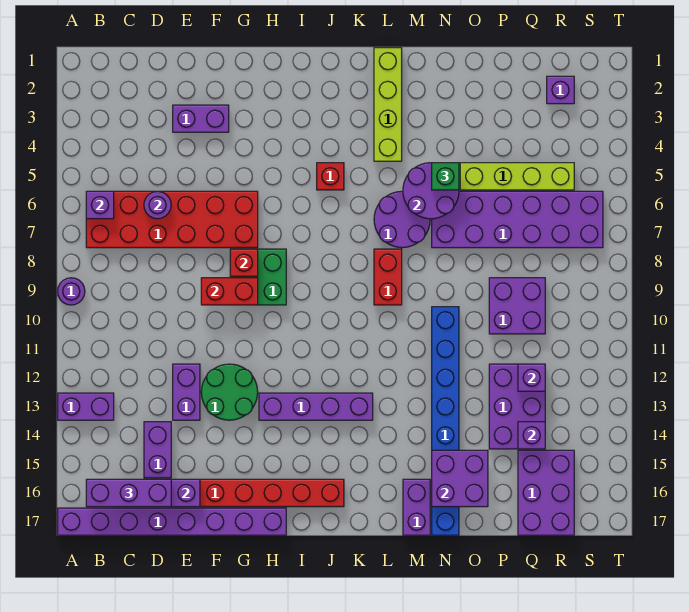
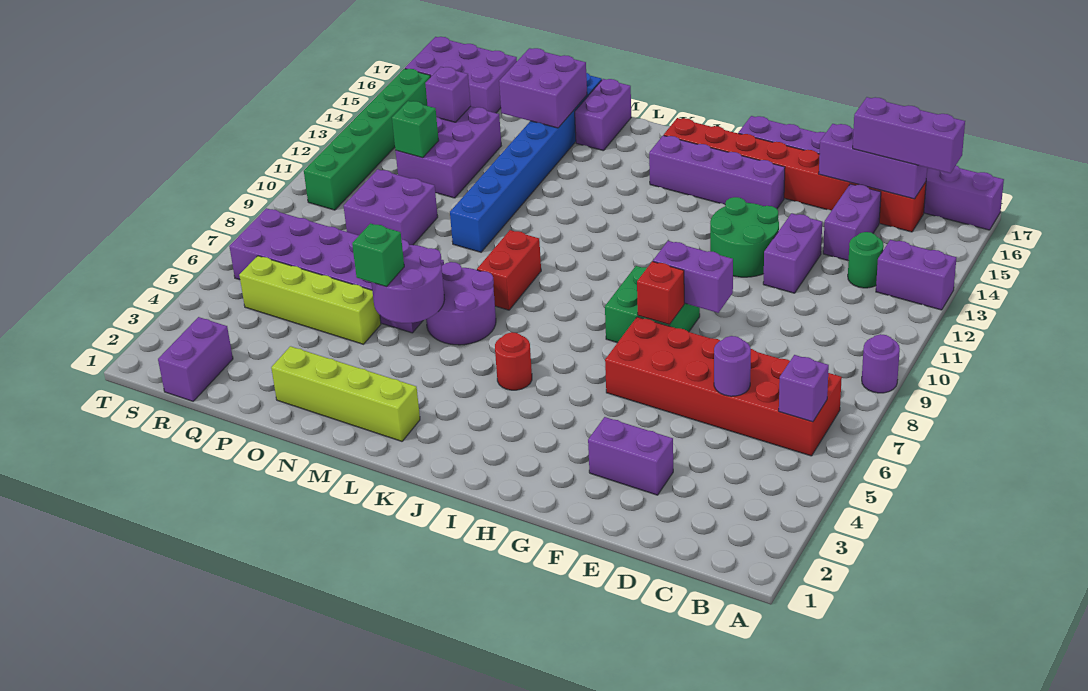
none -> green round brick C13 level 1
red brick F9:G9 level 2 -> purple brick F9:G9 level 2
purple brick H13:K13 level 1 -> purple brick G15:J15 level 1
red brick J5 level 1 -> red round brick J5 level 1
lime brick L1:L4 level 1 -> lime brick L2:O2 level 1
purple brick Q12 level 2 -> green brick Q12 level 2
purple brick Q15:R17 level 1 -> purple brick Q16:S17 level 1
purple brick R2 level 1 -> purple brick R1:R2 level 1
none -> green brick S10:S15 level 1

